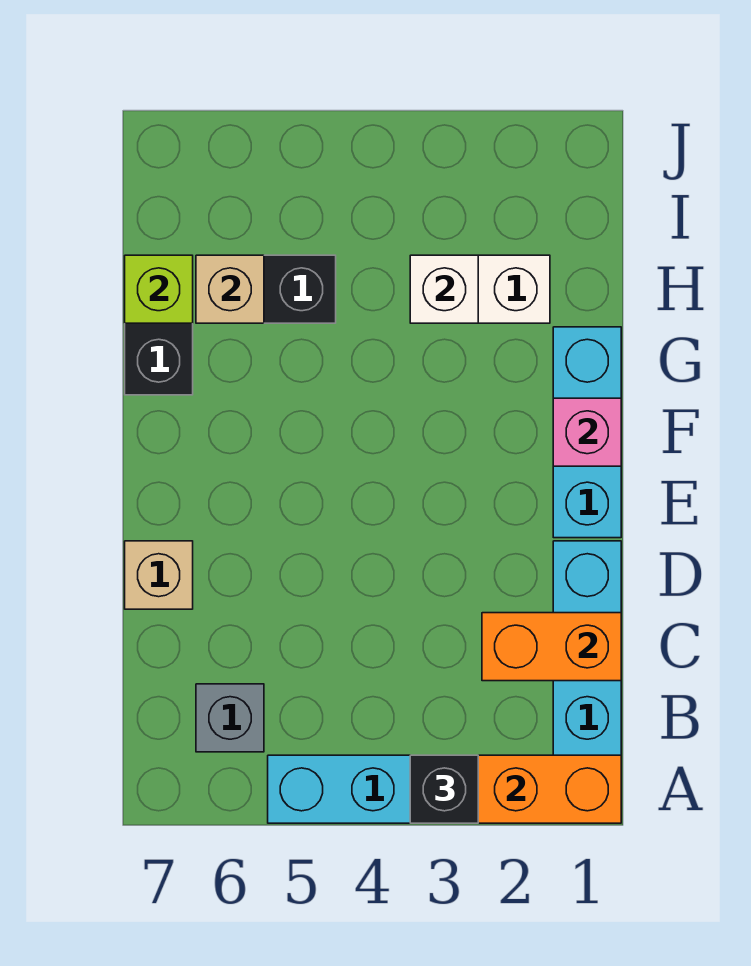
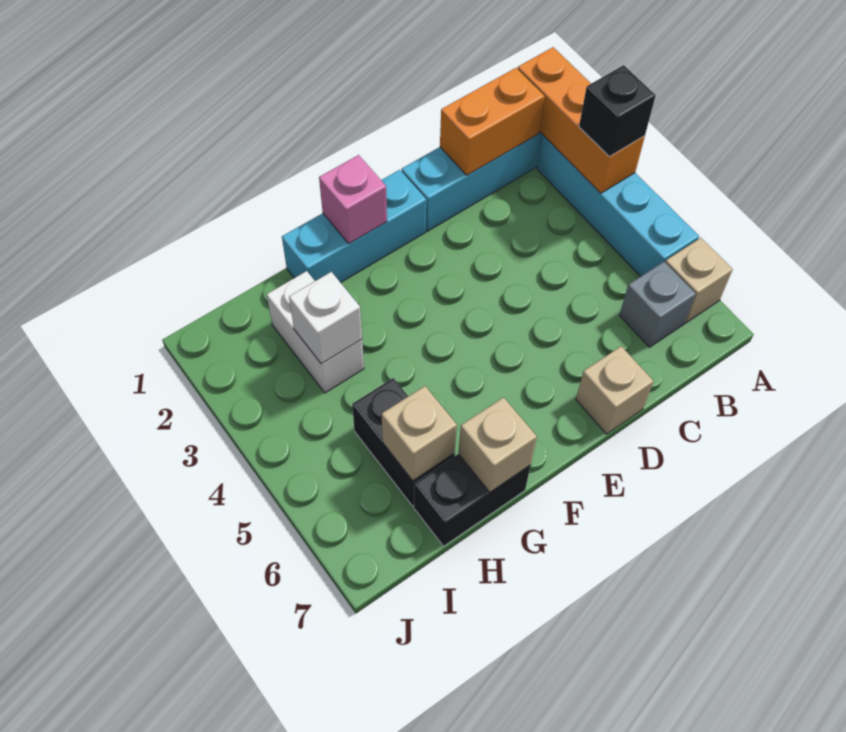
none -> tan brick A6 level 1
orange brick C1:C2 level 2 -> orange brick B1:C1 level 2
none -> tan brick G7 level 2
lime brick H7 level 2 -> none

